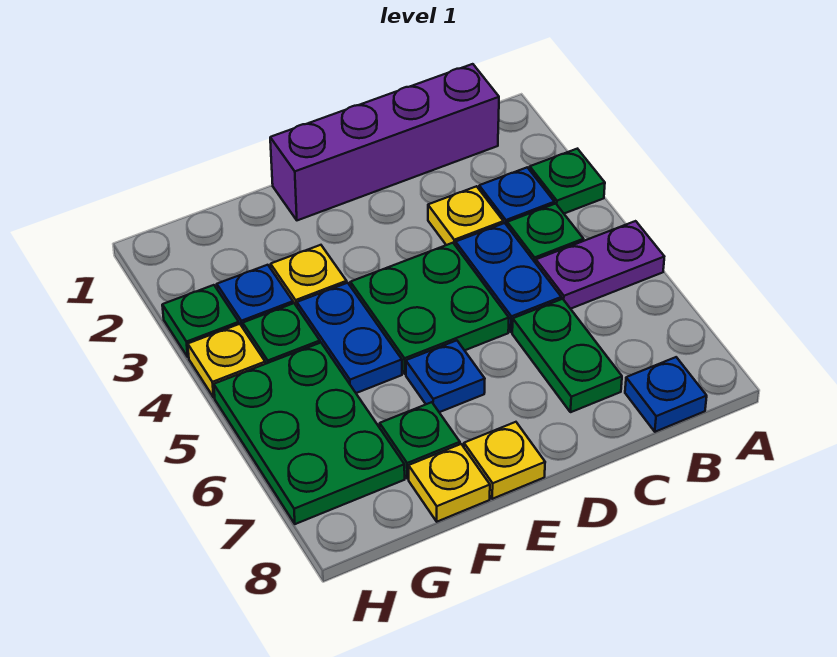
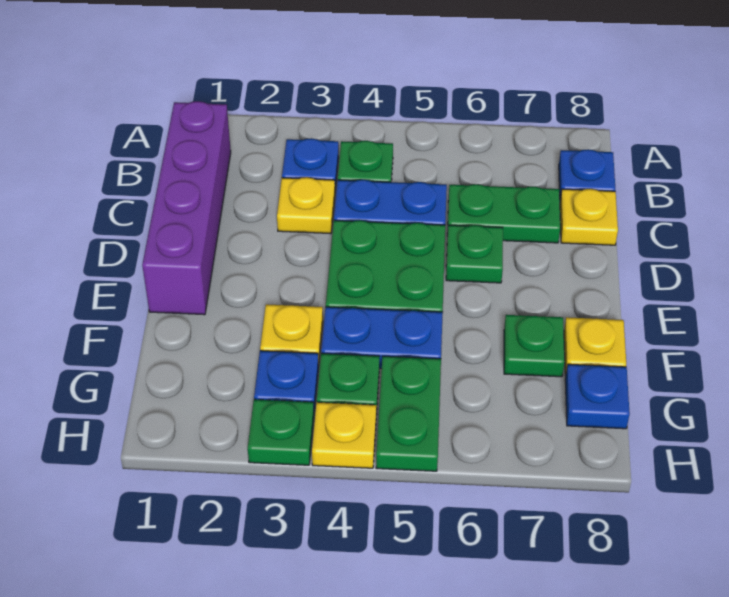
green plate A3 level 1 -> green plate D6 level 1
purple plate A5:B5 level 1 -> none
blue plate E6 level 1 -> blue plate G8 level 1
yellow plate E8 level 1 -> yellow plate C8 level 1
green plate G5:H7 level 1 -> green plate G5:H5 level 1

